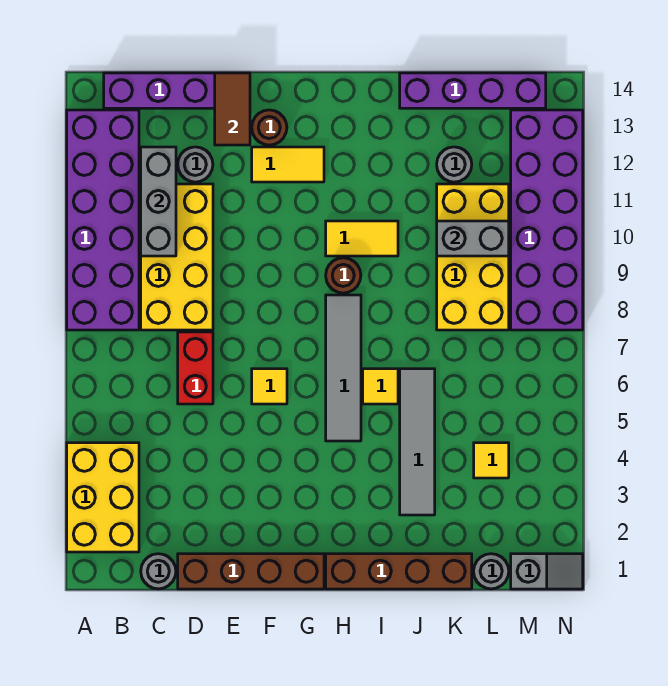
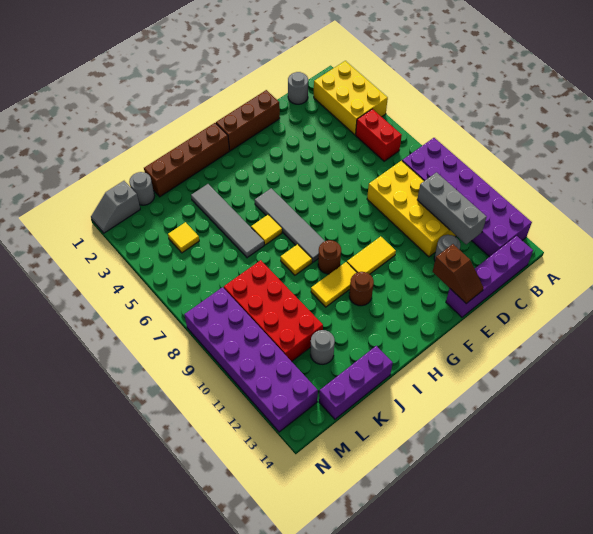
brown brick D1:G1 level 1 -> brown brick E1:G1 level 1
red brick D6:D7 level 1 -> red brick B5:B6 level 1
brown tile E13:E14 level 2 -> brown slope E13:E14 level 2 top 13
yellow tile F6 level 1 -> yellow tile I8 level 1
yellow tile F12:G12 level 1 -> yellow tile F10:G10 level 1
brown round brick F13 level 1 -> brown round brick H11 level 1
purple brick J14:M14 level 1 -> purple brick J14:L14 level 1
yellow brick K8:L11 level 1 -> red brick K8:L11 level 1
grey brick K10:L10 level 2 -> none

